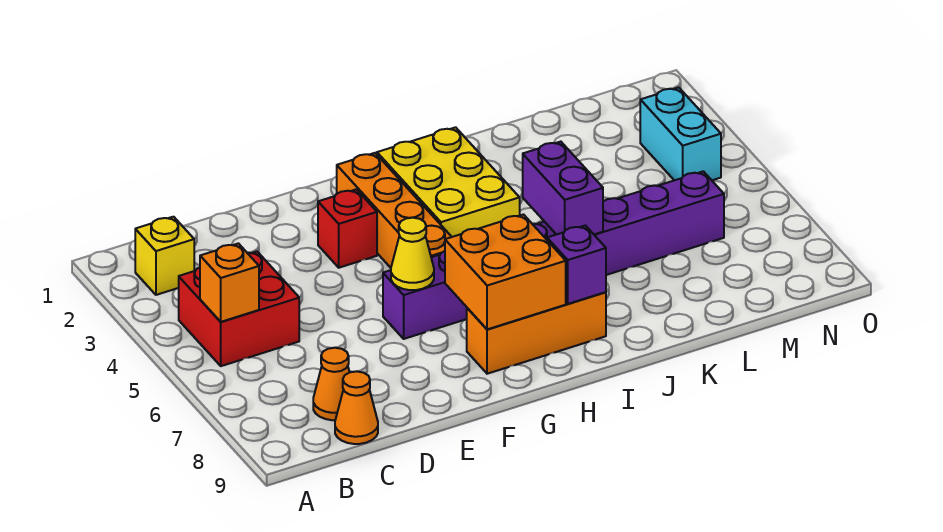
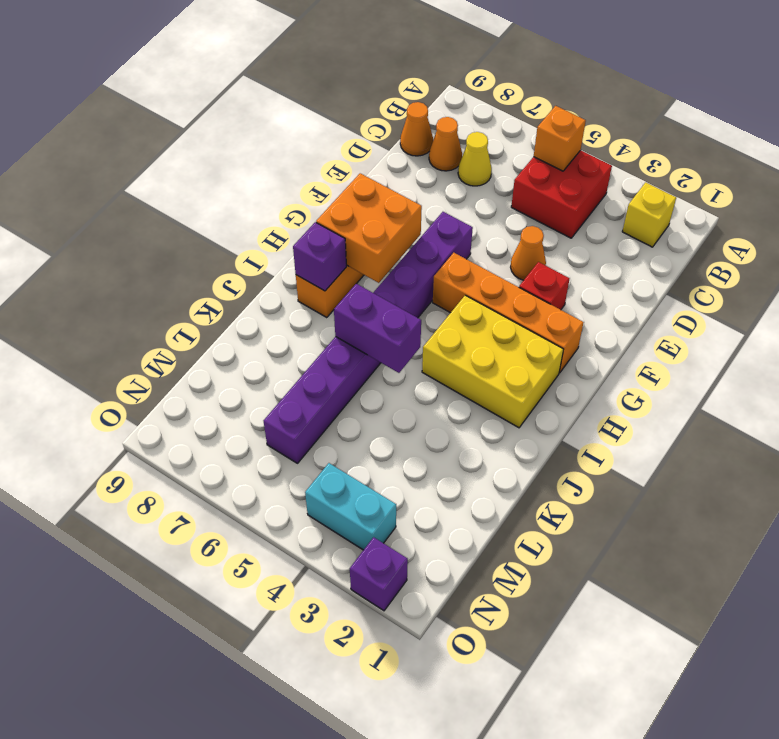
none -> orange cone E4 level 1
yellow cone F6 level 2 -> yellow cone C7 level 1
none -> purple brick O2 level 1

